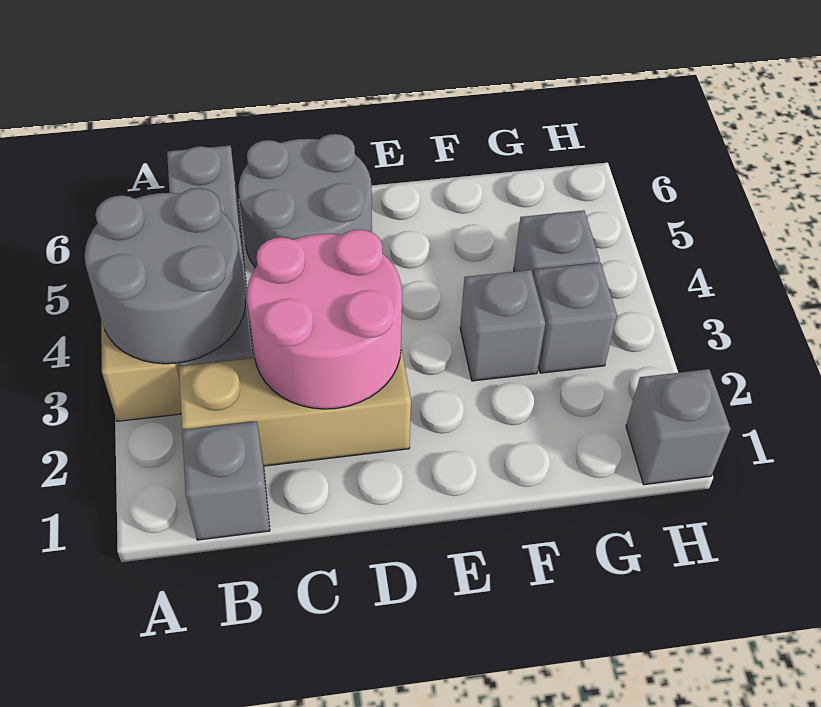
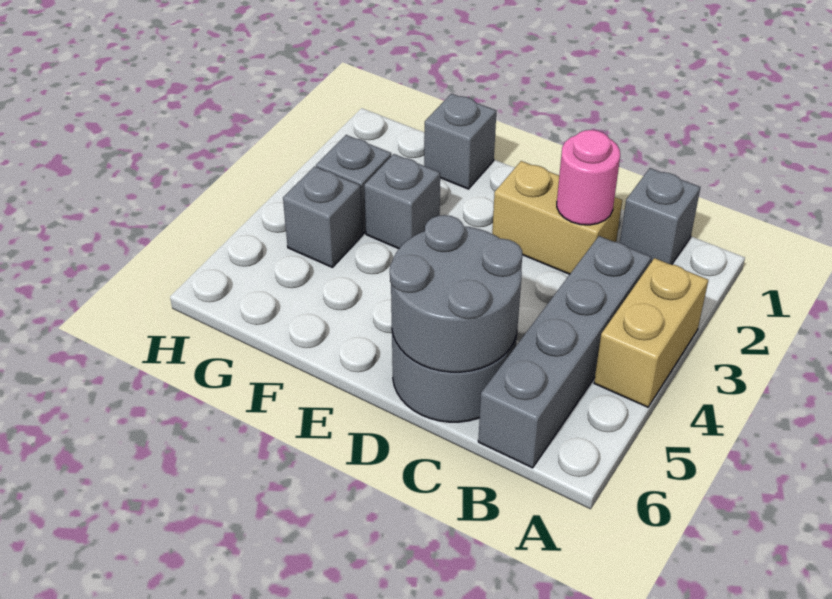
grey round brick A3:B4 level 2 -> grey round brick C5:D6 level 2
tan brick B2:D2 level 1 -> tan brick C2:D2 level 1
pink round brick C2:D3 level 2 -> pink round brick C2 level 2
grey brick H1 level 1 -> grey brick F1 level 1

